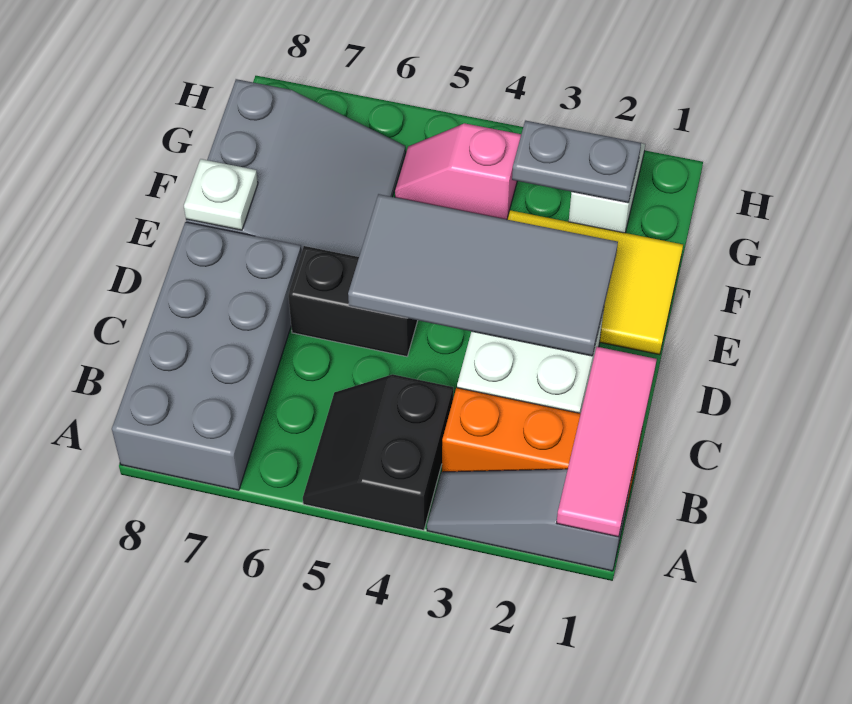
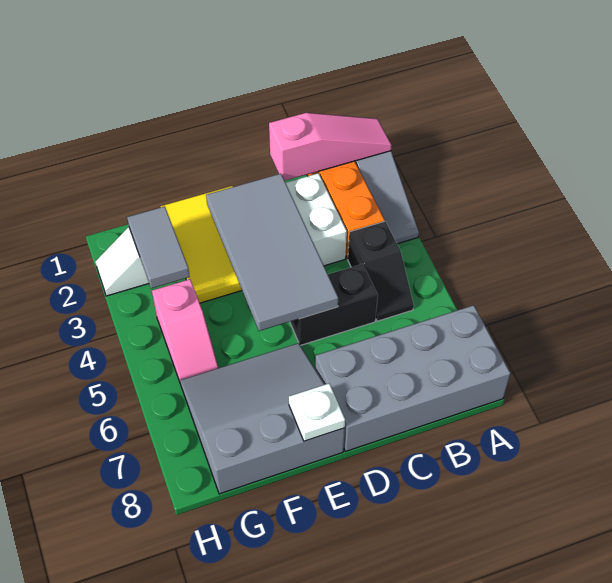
pink tile A1:C1 level 2 -> pink slope A1:C1 level 2 top C
black slope A4:B5 level 1 top 4 -> black slope B4:B5 level 1 top 4
black brick D5:D6 level 1 -> black brick C5:D5 level 1
grey plate G2:G3 level 2 -> grey tile G2:G3 level 2

